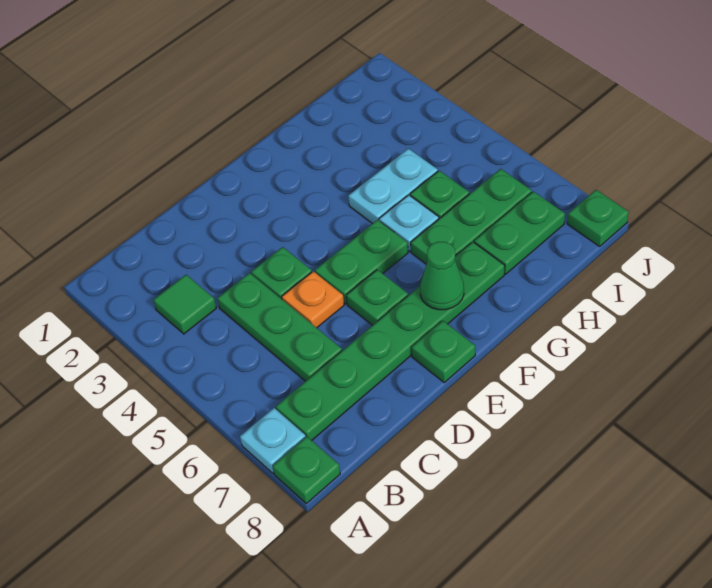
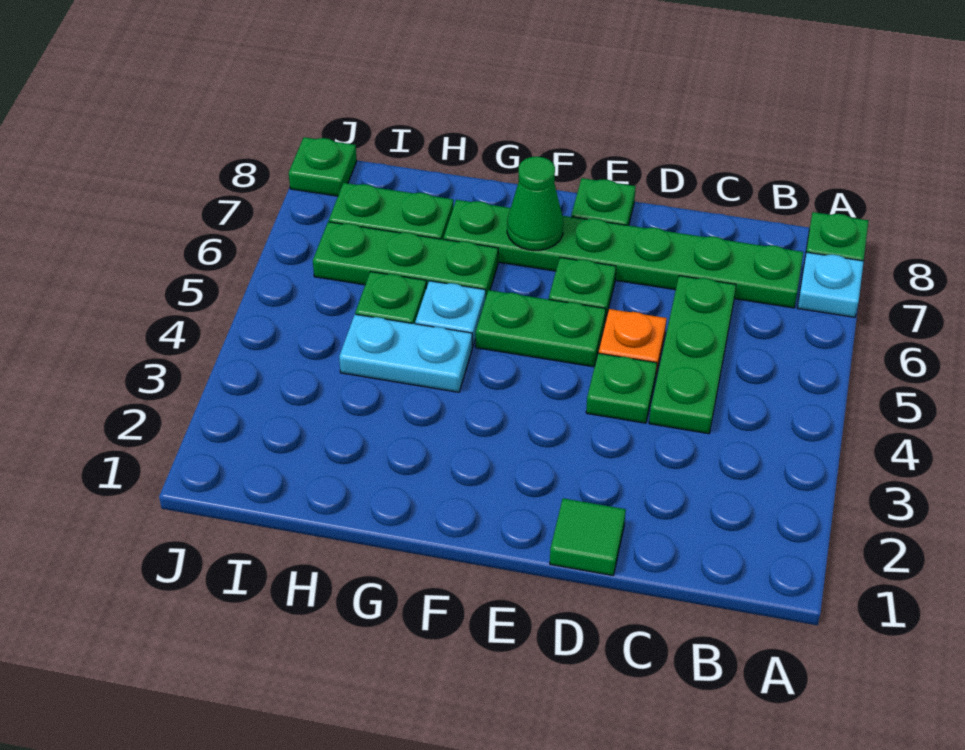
green tile B3 level 1 -> green tile D1 level 1

